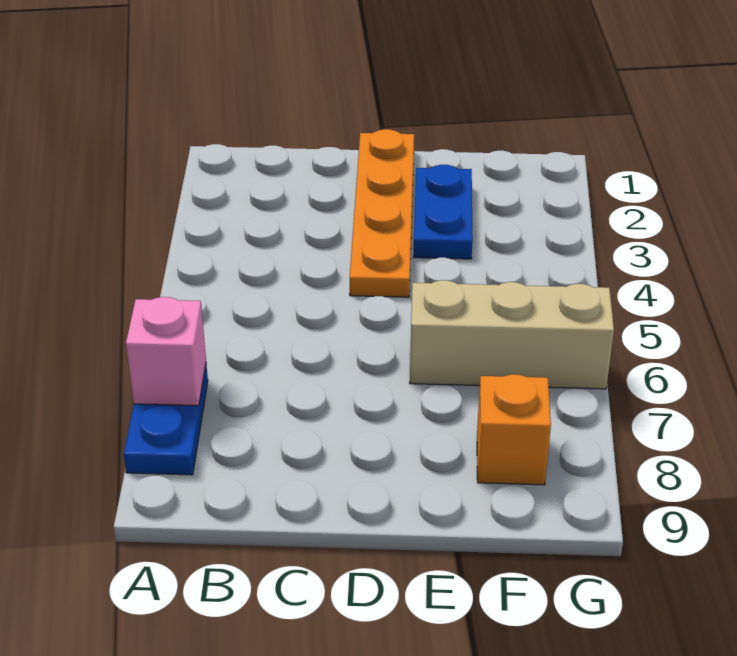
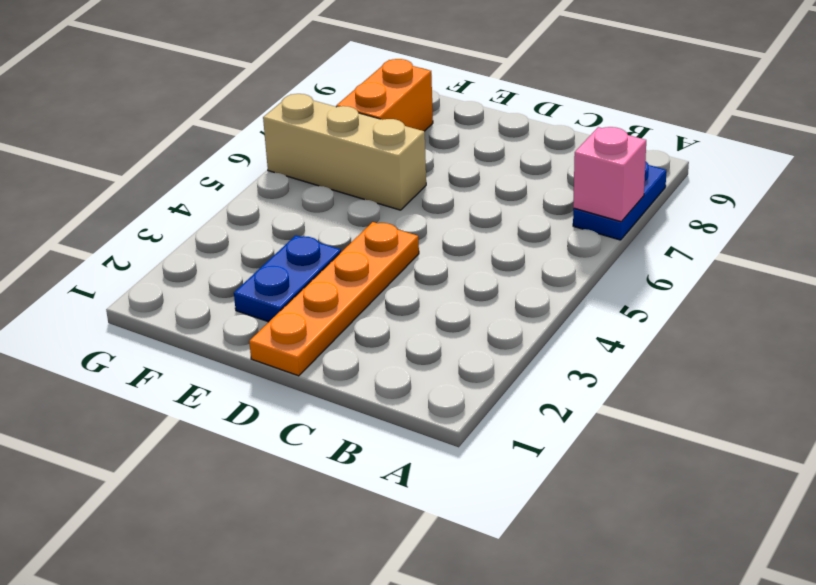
orange brick F8 level 1 -> orange brick F7:F8 level 1

